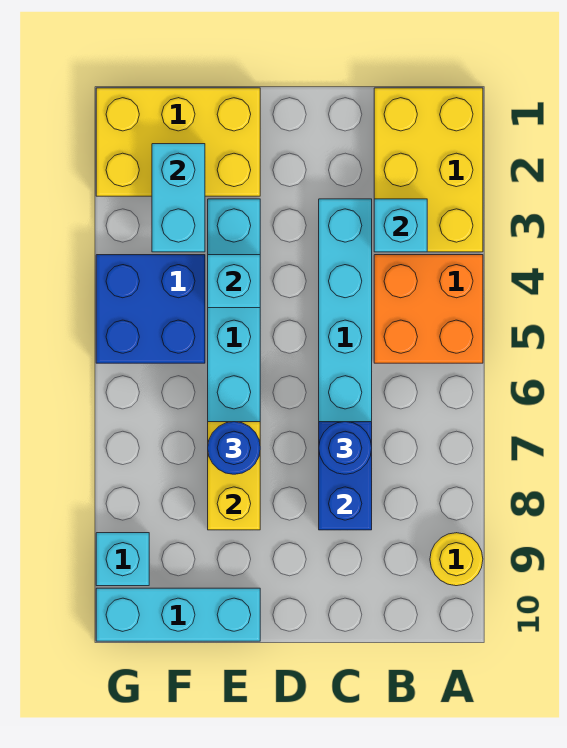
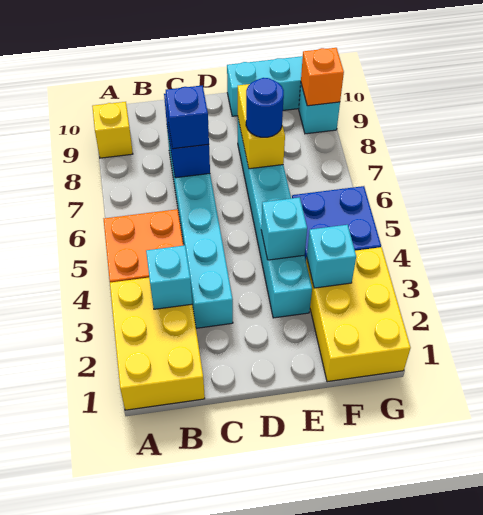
yellow round brick A9 level 1 -> yellow brick A9 level 1
blue round brick C7 level 3 -> blue brick C7 level 3
yellow brick E1:G2 level 1 -> yellow brick F1:G3 level 1
cyan brick F2:F3 level 2 -> cyan brick F3 level 2
none -> orange brick G9 level 2

